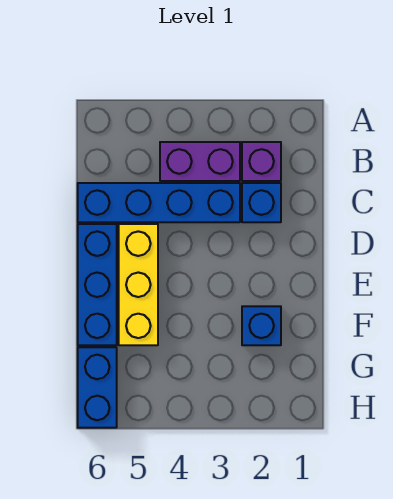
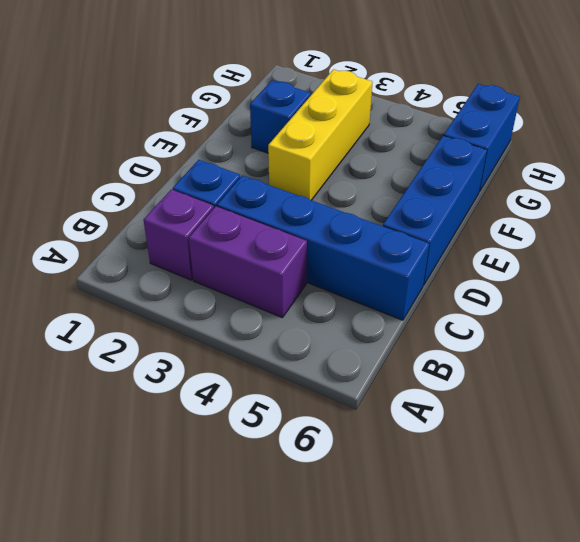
yellow brick D5:F5 level 1 -> yellow brick E3:G3 level 1

